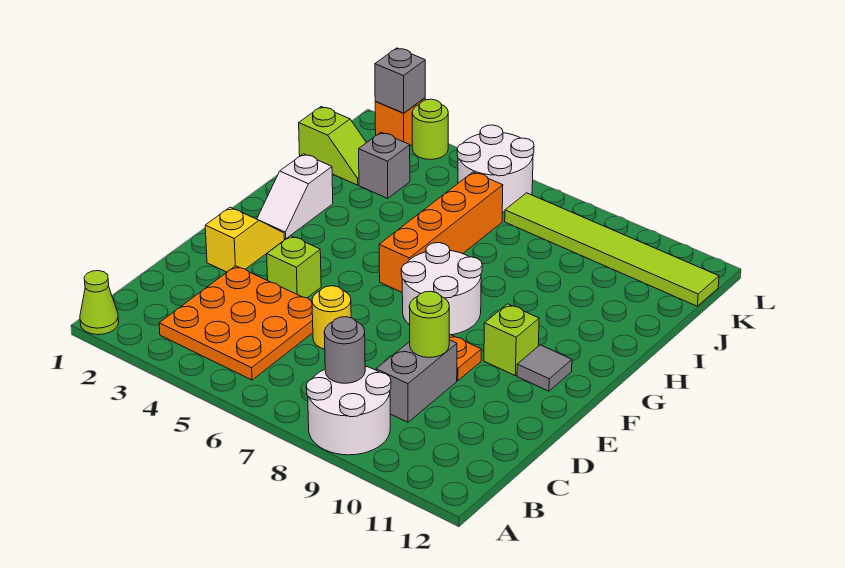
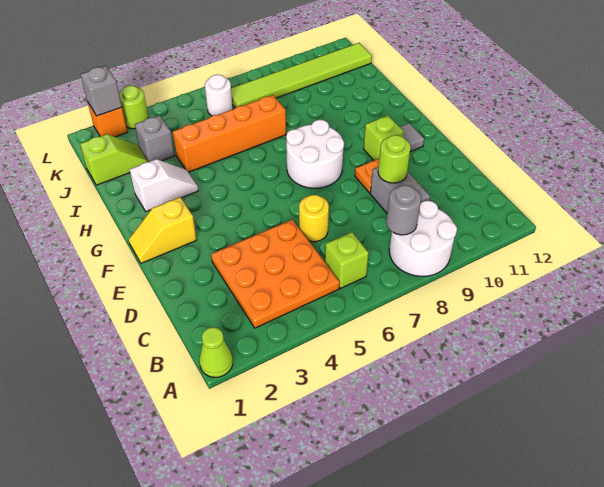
yellow slope E2:F2 level 1 top E -> yellow slope F1:F2 level 1 top 2
lime brick E4 level 1 -> lime brick B6 level 1
white slope G2:H2 level 1 top H -> white slope H2:H3 level 1 top 2
orange brick G6:J6 level 1 -> orange brick I4:I7 level 1
white round brick K5:L6 level 1 -> white round brick K6 level 1

